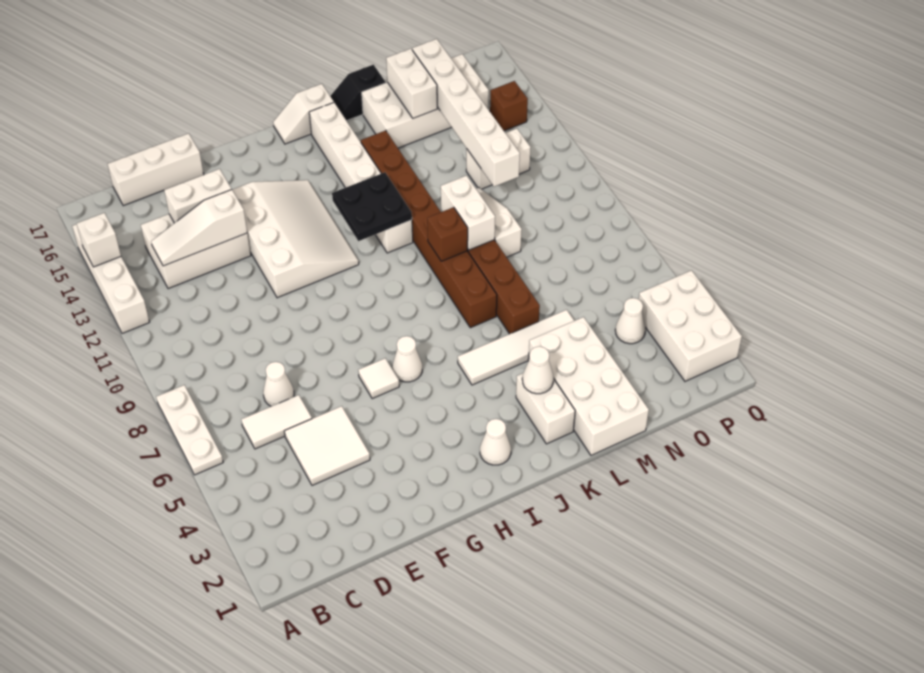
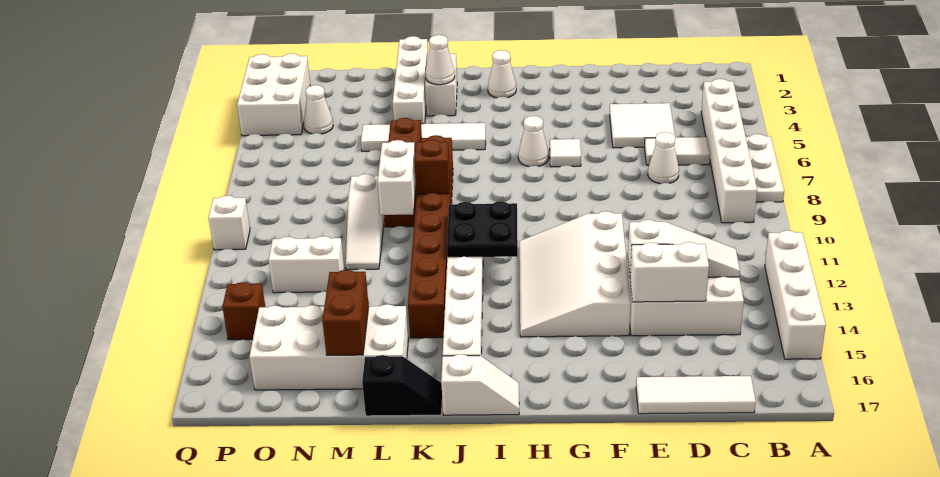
white brick A14 level 2 -> white brick Q10 level 1
white brick C17:E17 level 1 -> white tile C17:E17 level 1
white brick L1:M4 level 1 -> white brick L1:L4 level 1
white brick M15:M16 level 2 -> brown brick M15:M16 level 2
white brick N11:N16 level 2 -> white brick B4:B9 level 1

